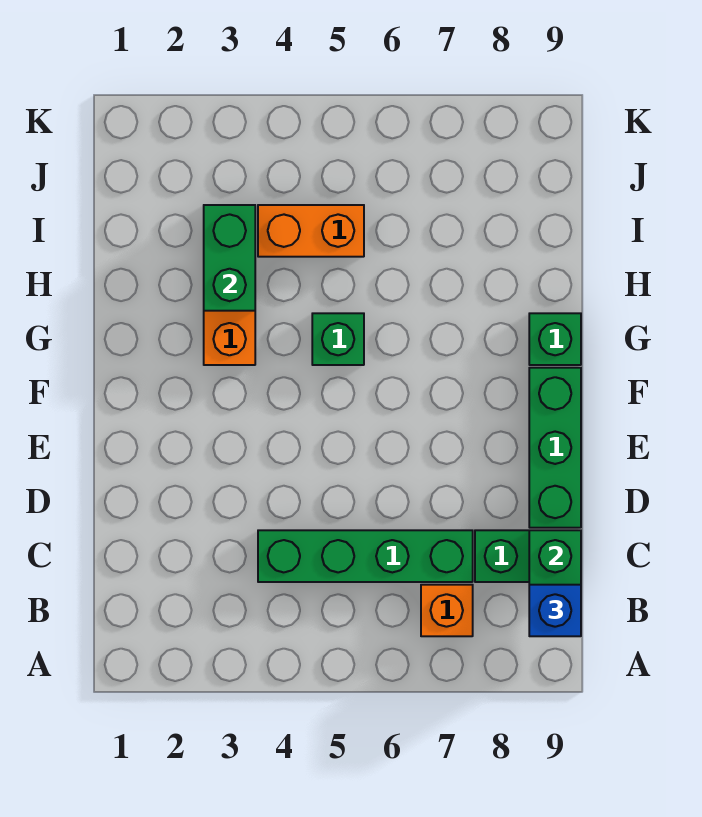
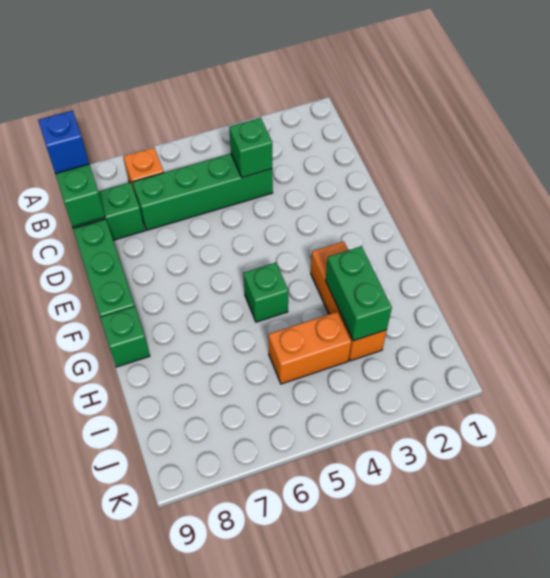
none -> green brick C4 level 2

